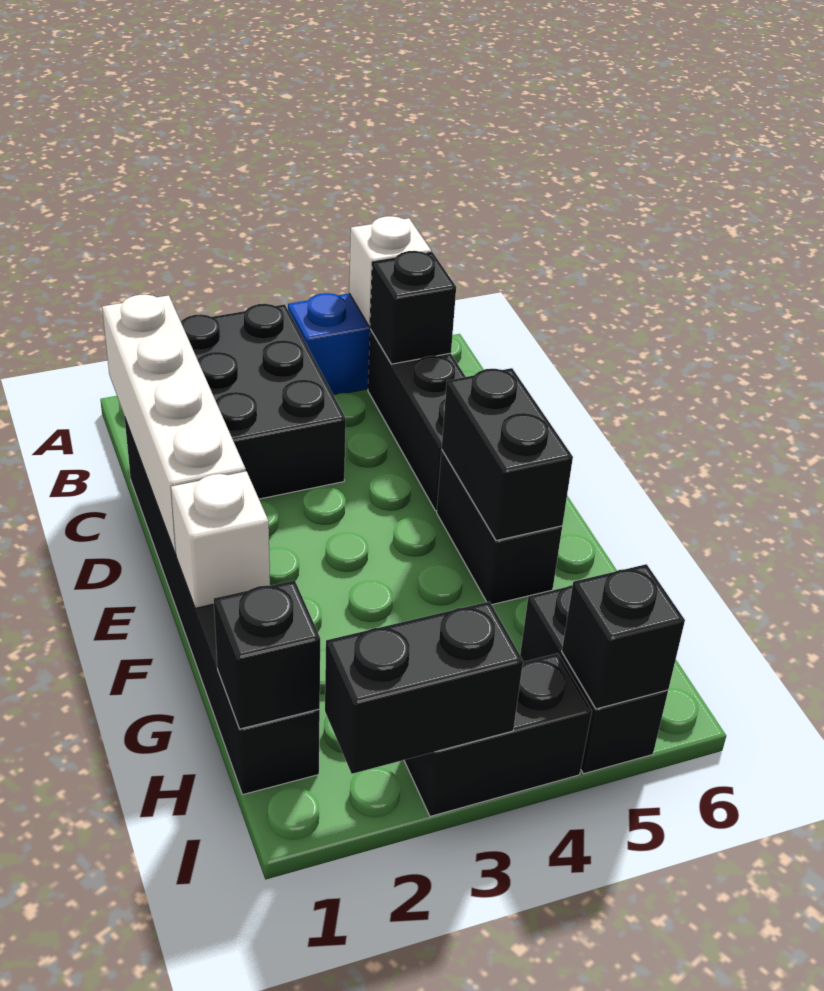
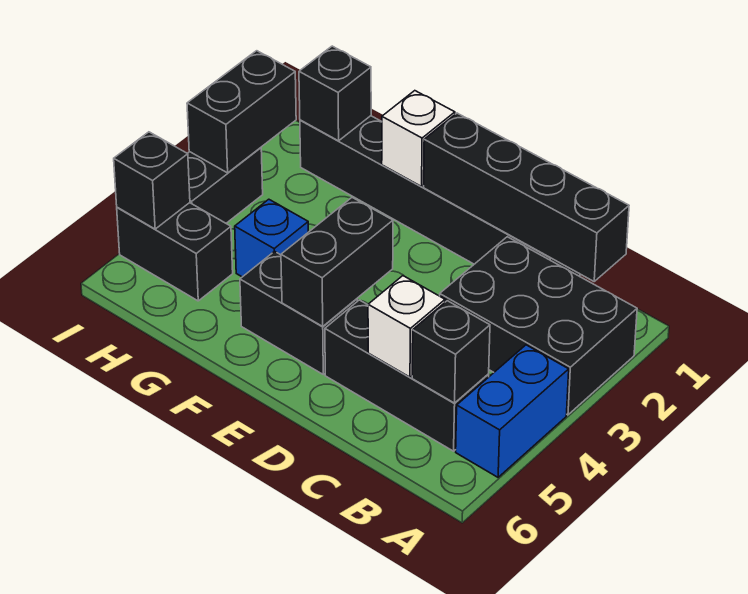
white brick A5 level 2 -> white brick C5 level 2
white brick B1:E1 level 2 -> black brick B1:E1 level 2
black brick E5:F5 level 2 -> black brick E4:E5 level 2
none -> blue brick G4 level 1

